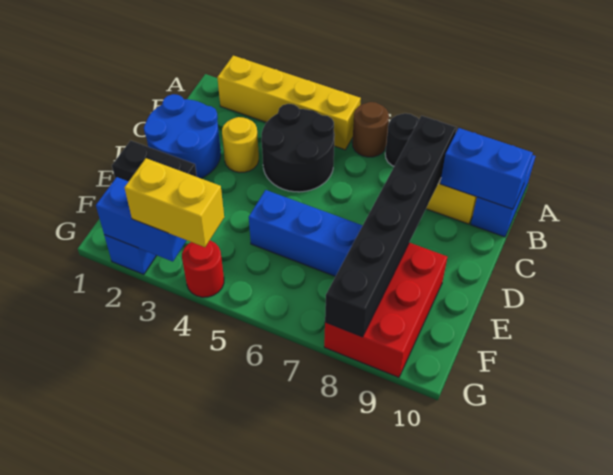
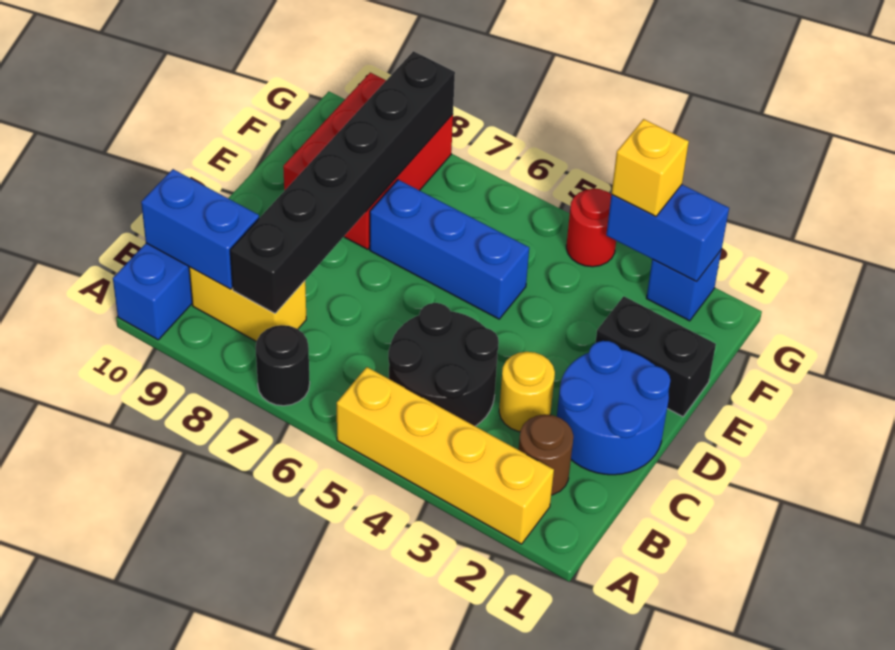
brown round brick A6 level 1 -> brown round brick B2 level 1
yellow brick G3:G4 level 3 -> yellow brick G3 level 3

